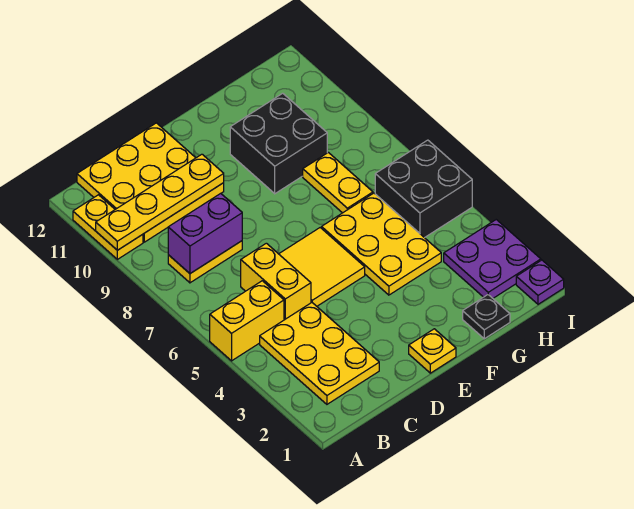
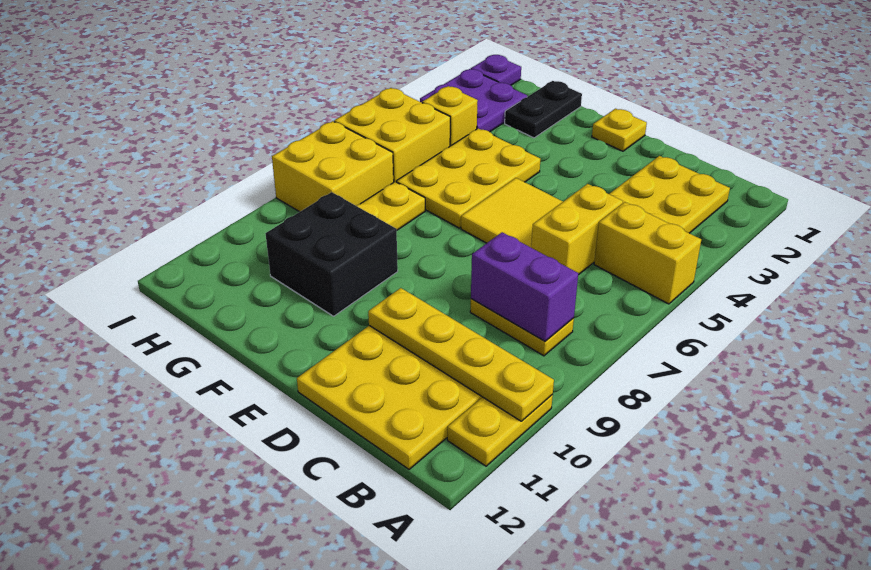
black plate G1 level 1 -> black plate G1:G2 level 1
none -> yellow brick H4 level 1
black brick H5:I6 level 1 -> yellow brick H5:I6 level 1
none -> yellow brick H7:I8 level 1

